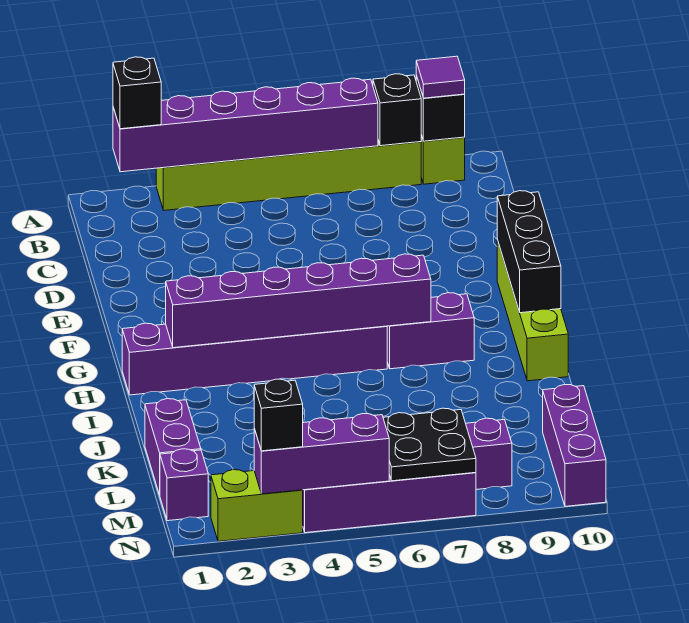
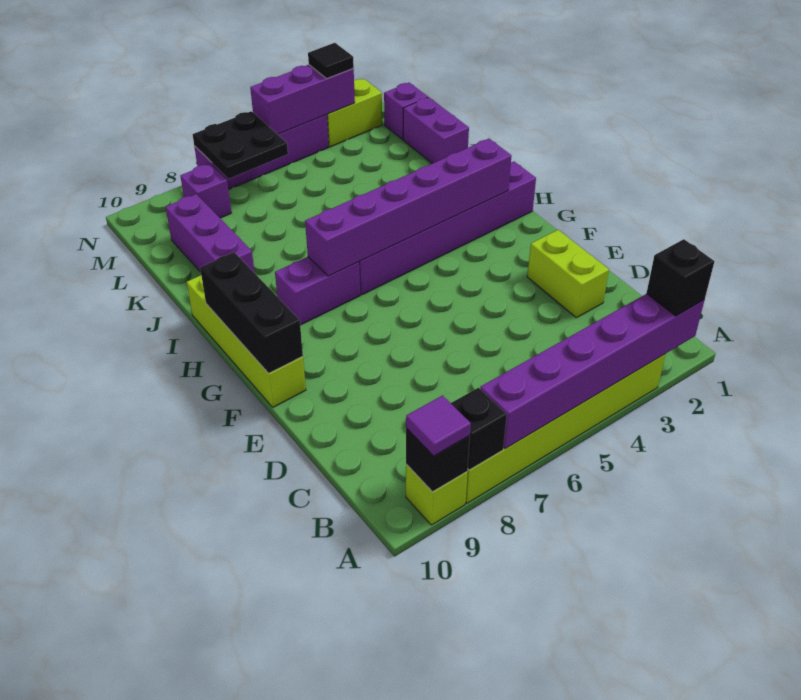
none -> lime brick D2:E2 level 1
purple brick L10:N10 level 1 -> purple brick J9:L9 level 1
black brick N3 level 3 -> black tile N3 level 3

